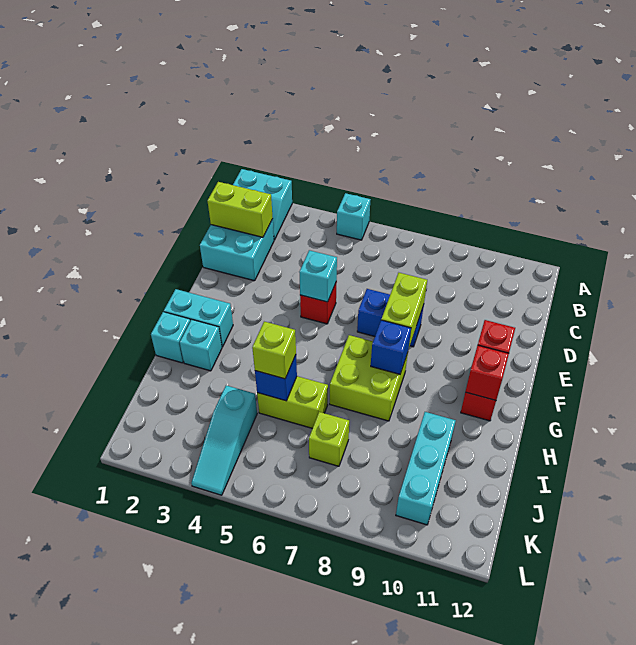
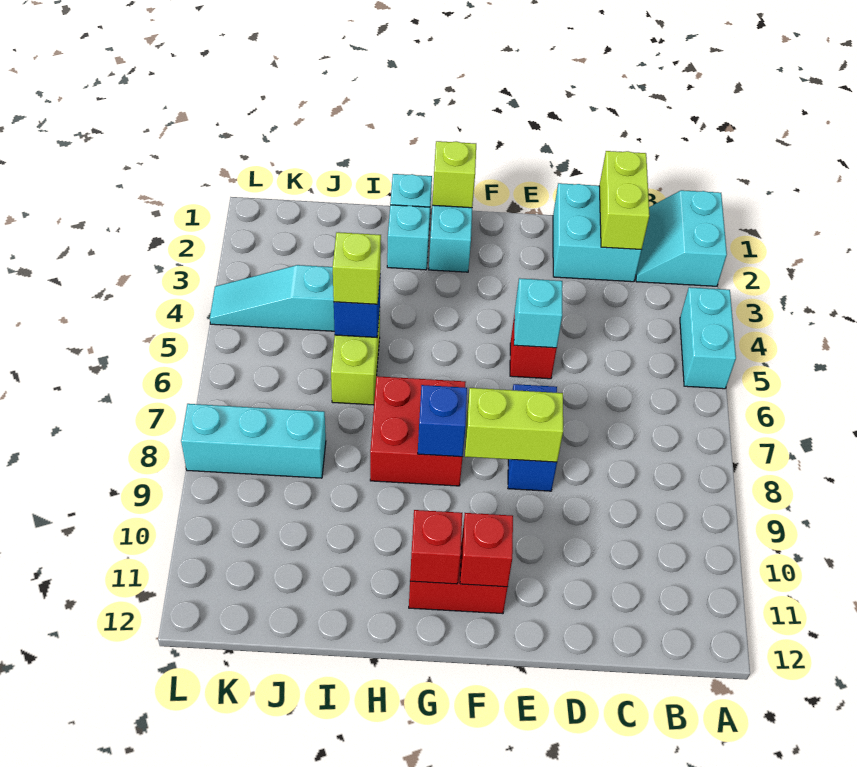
cyan brick A5 level 1 -> cyan brick A4:A5 level 1
lime brick G7:H8 level 1 -> red brick G7:H8 level 1
cyan brick I10:K10 level 1 -> cyan brick J8:L8 level 1
lime brick J7 level 1 -> lime brick G1 level 2

